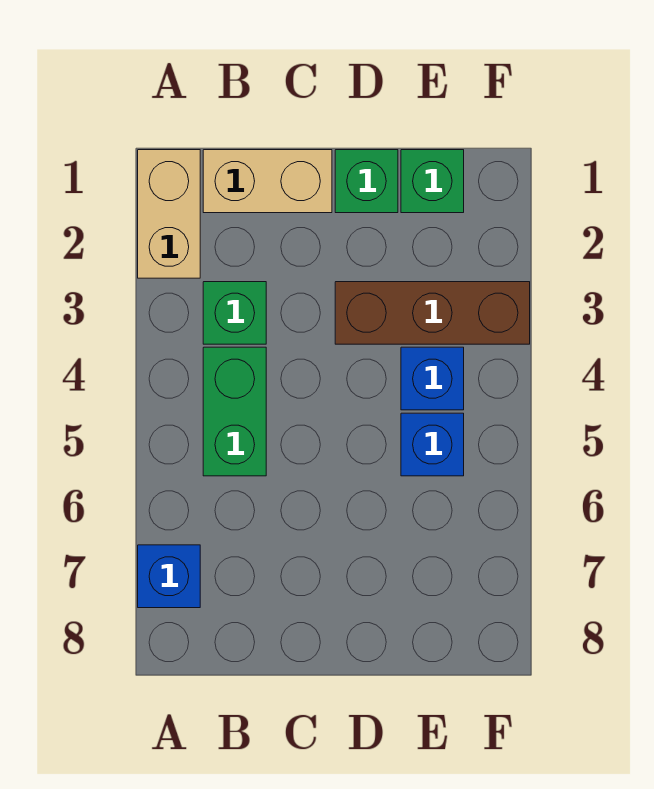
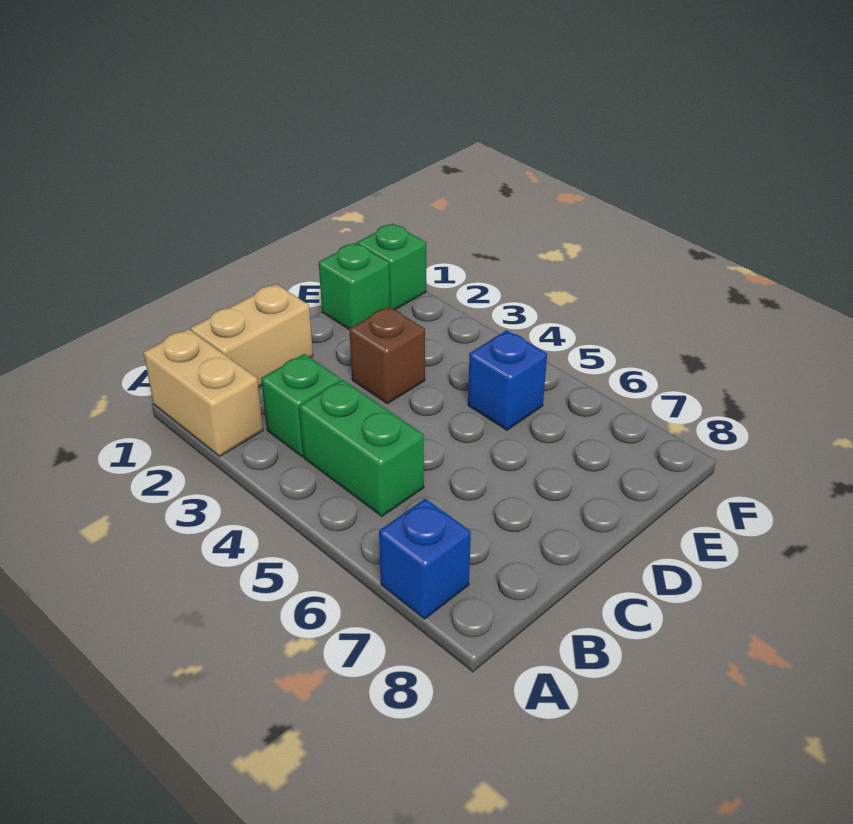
green brick D1 level 1 -> green brick F1 level 1
brown brick D3:F3 level 1 -> brown brick D3 level 1
blue brick E4 level 1 -> none

